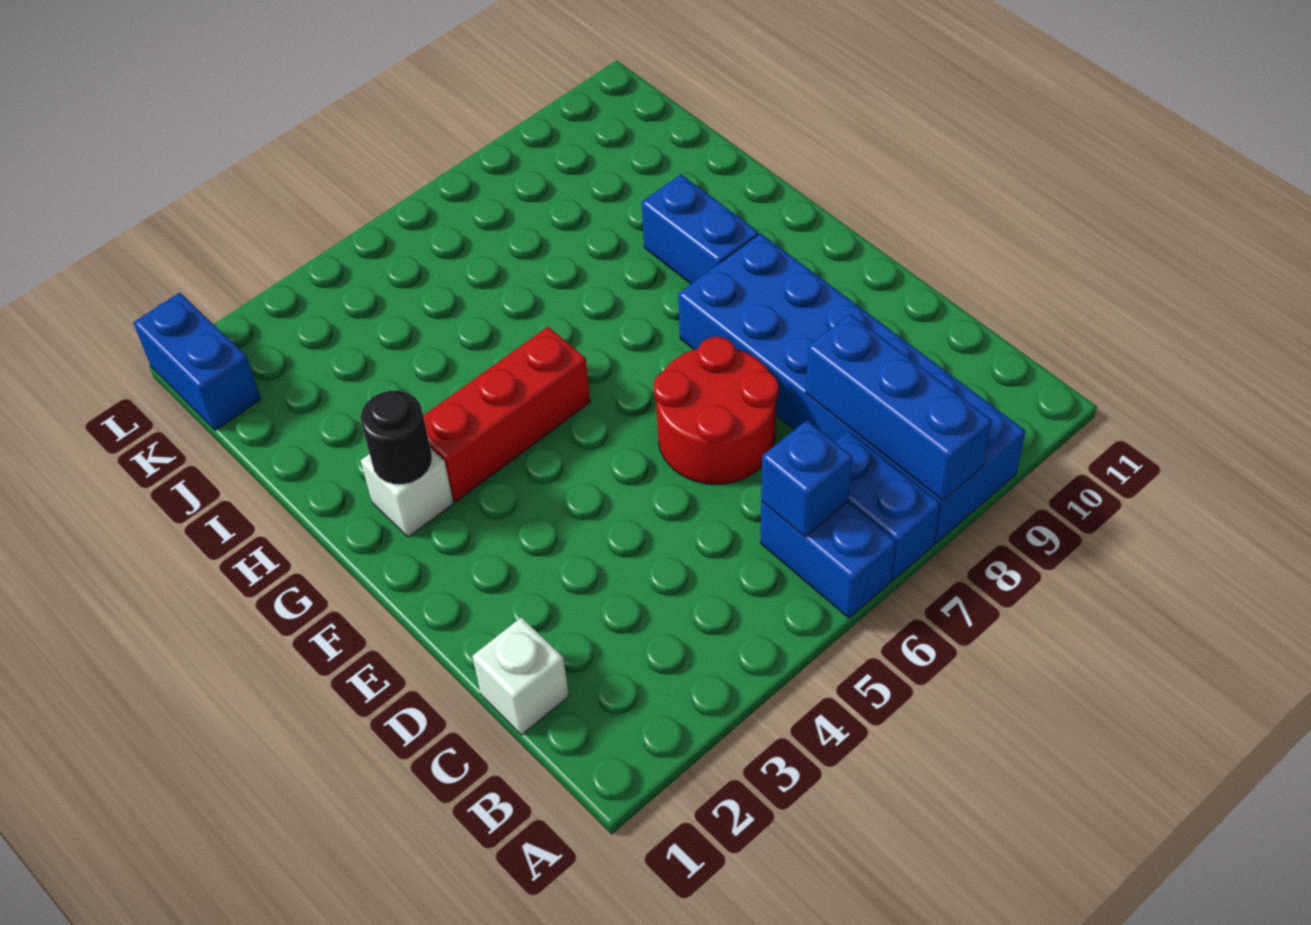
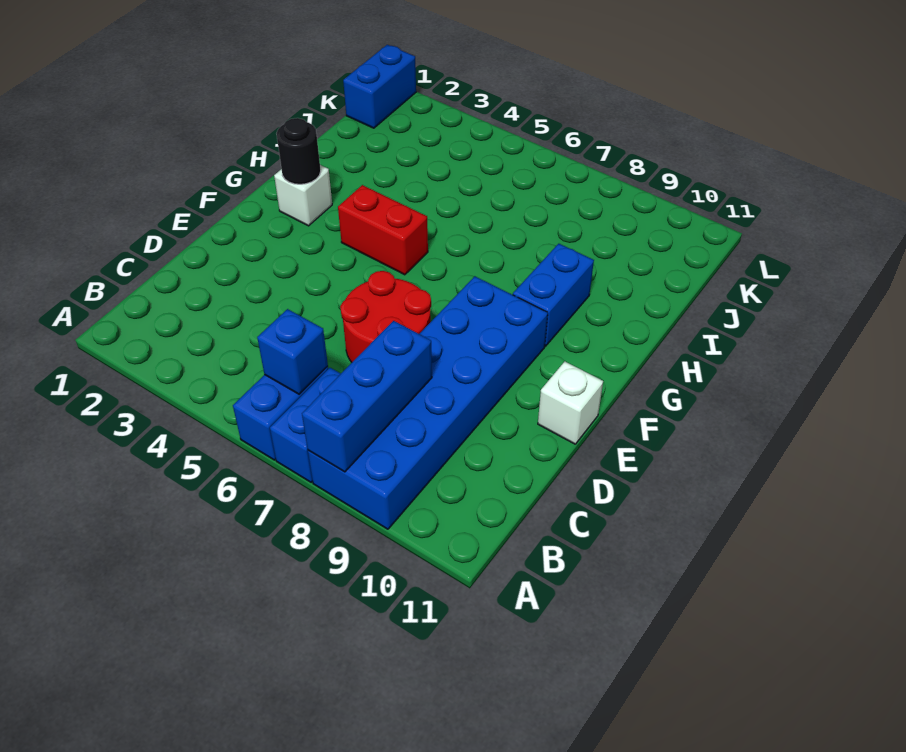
white brick C1 level 1 -> white brick E11 level 1
red brick G3:G5 level 1 -> red brick G4:G5 level 1

